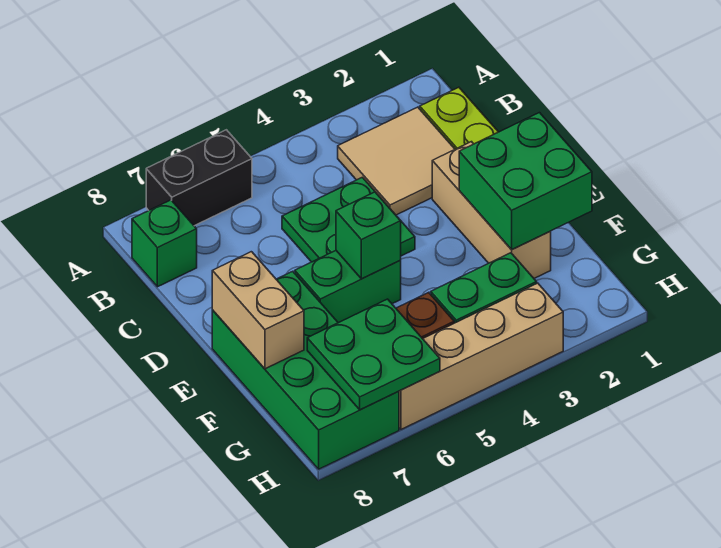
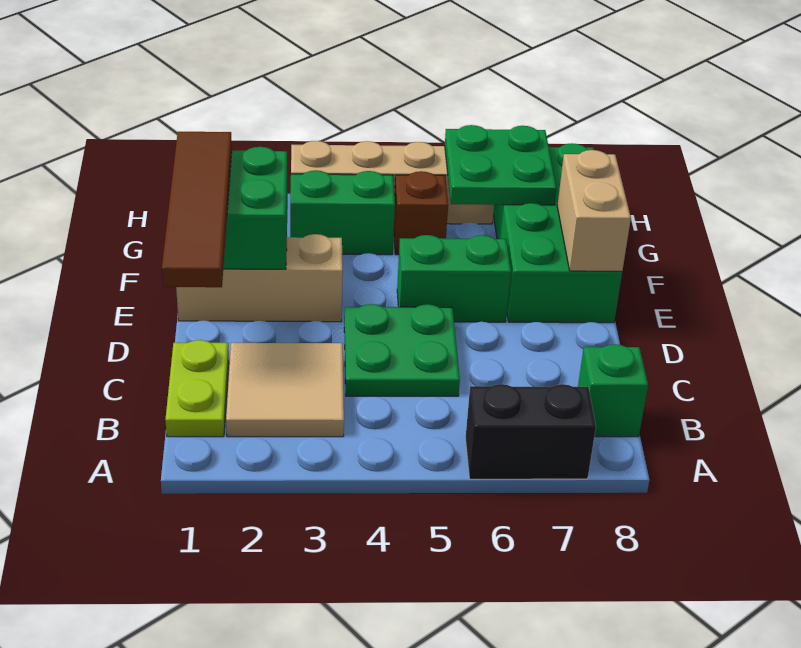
none -> brown tile C1:F1 level 3
tan brick D2:F2 level 1 -> tan brick E1:E3 level 1
green brick E5 level 2 -> none

